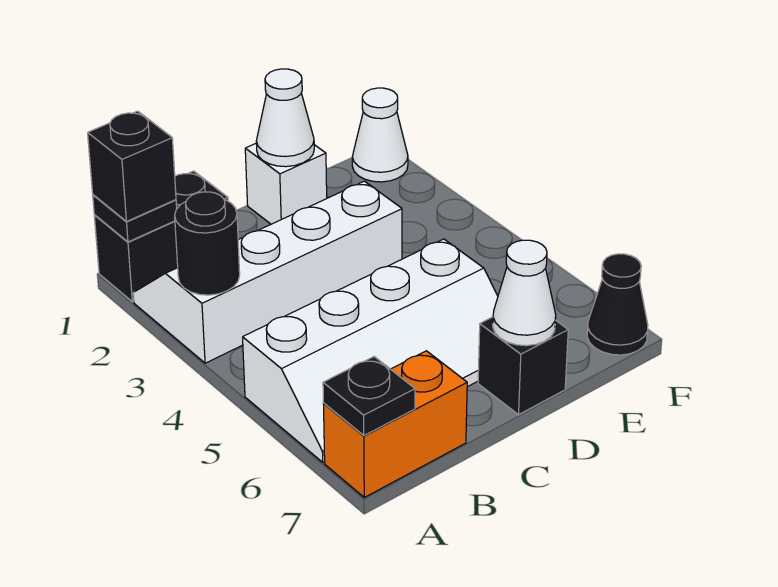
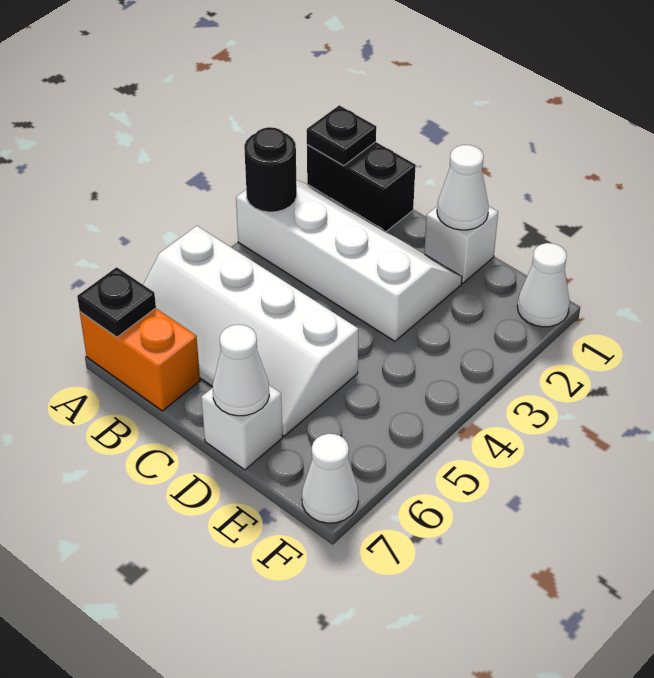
black brick A1 level 3 -> none
black brick D7 level 1 -> white brick D7 level 1
black cone F7 level 1 -> white cone F7 level 1

